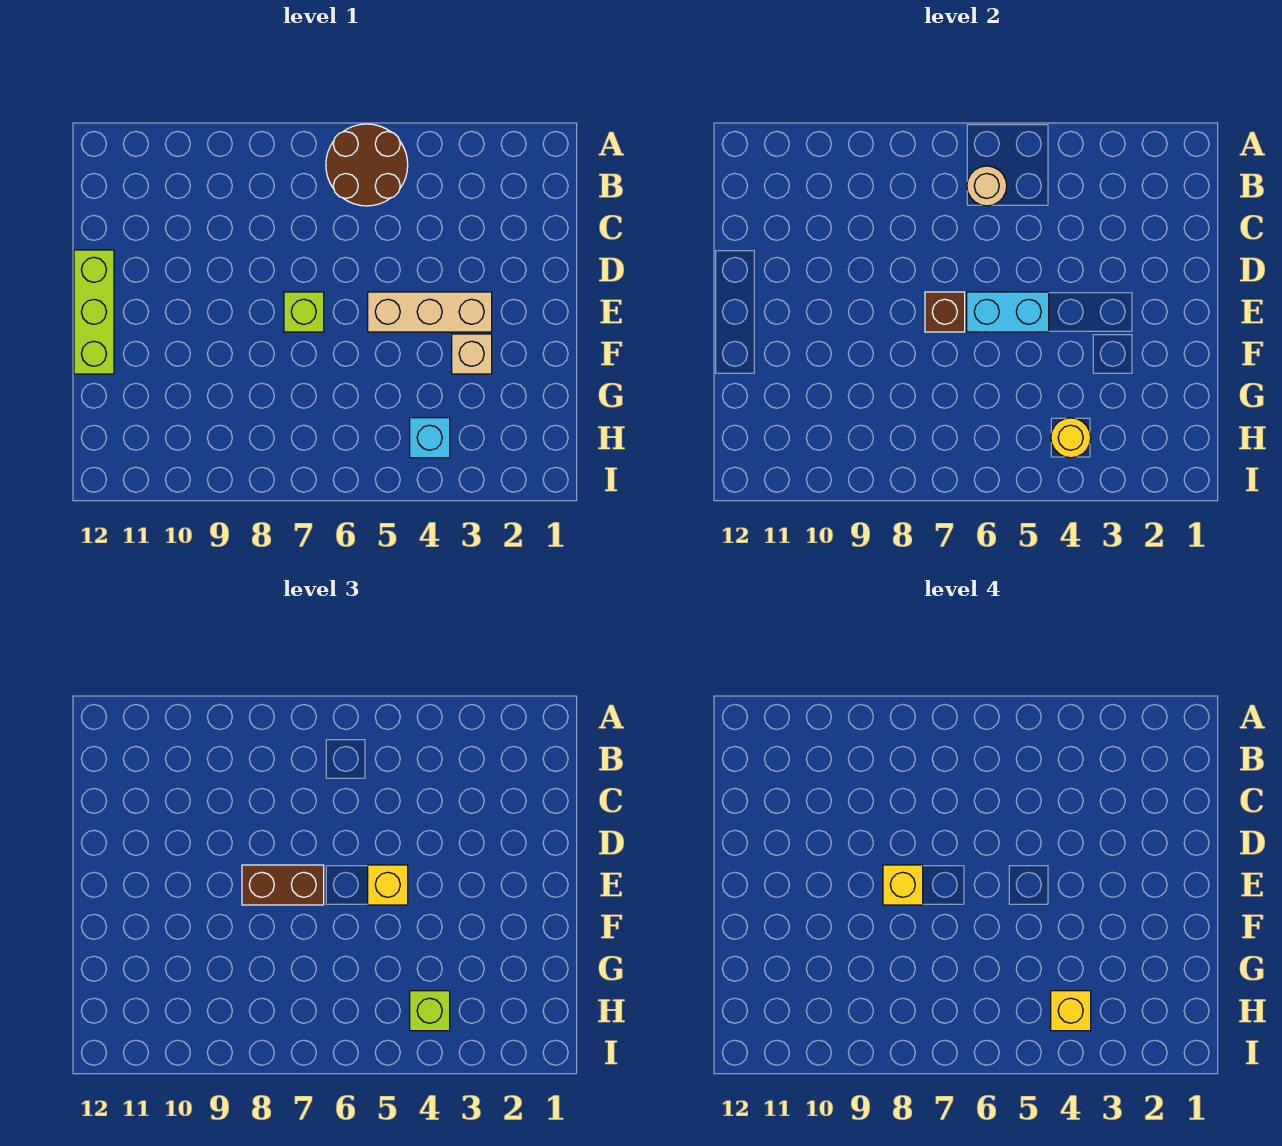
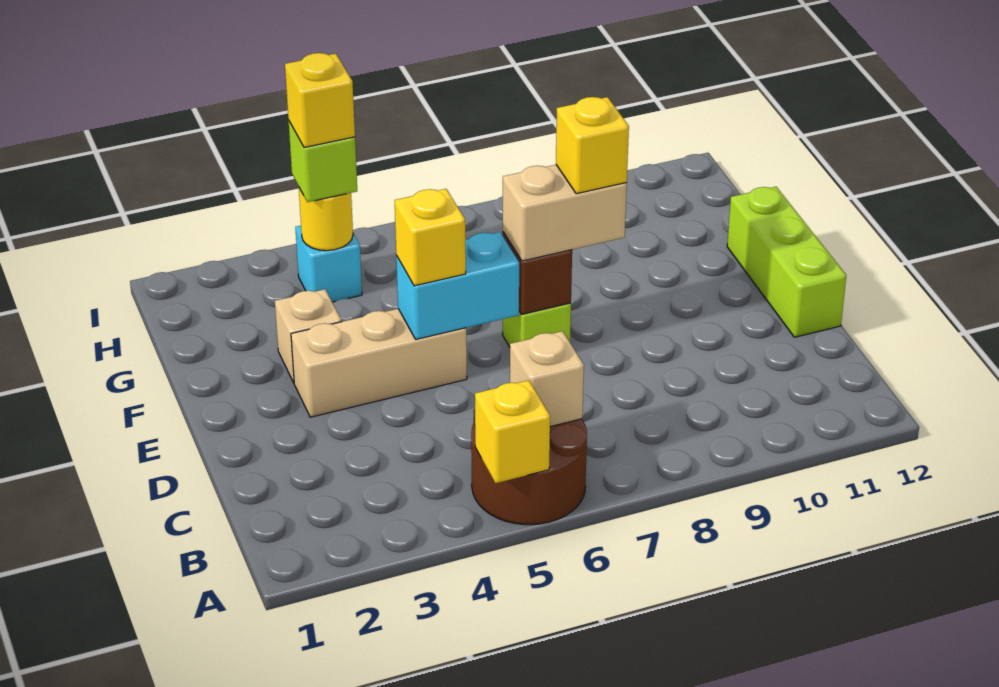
none -> yellow brick A5 level 2
tan round brick B6 level 2 -> tan brick B6 level 2
brown brick E7:E8 level 3 -> tan brick E7:E8 level 3

